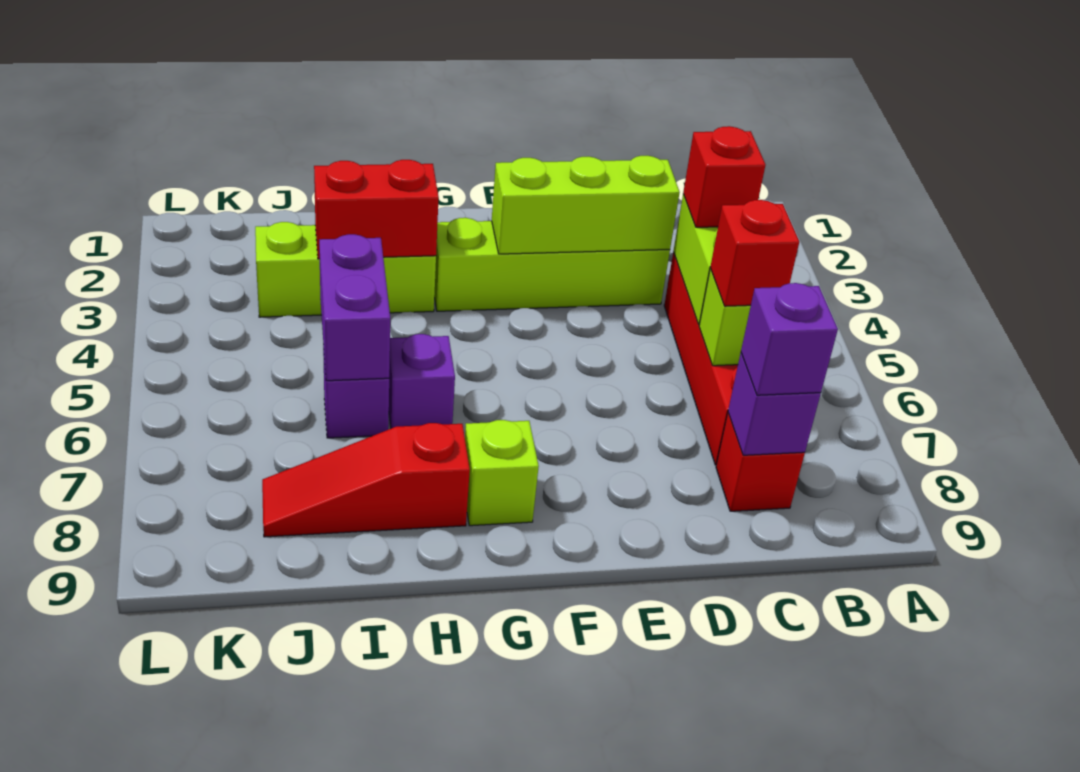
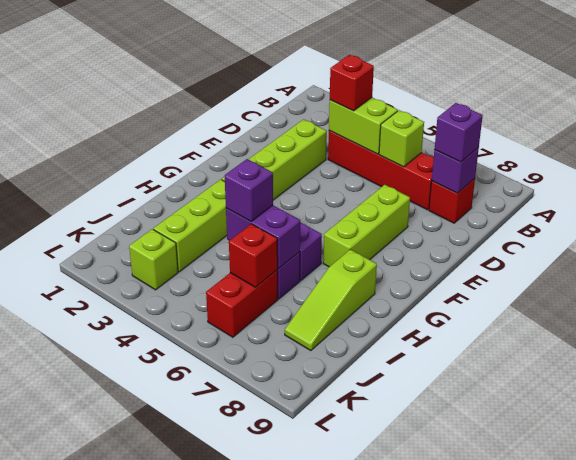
red brick C6 level 3 -> red brick J6 level 2
lime brick D3:F3 level 2 -> lime brick E7:G7 level 1
lime brick G8 level 1 -> lime brick K3 level 1
red brick H3:I3 level 2 -> red brick J6:K6 level 1
red slope H8:J8 level 1 top H -> lime slope H8:J8 level 1 top H
none -> purple brick I5 level 3

